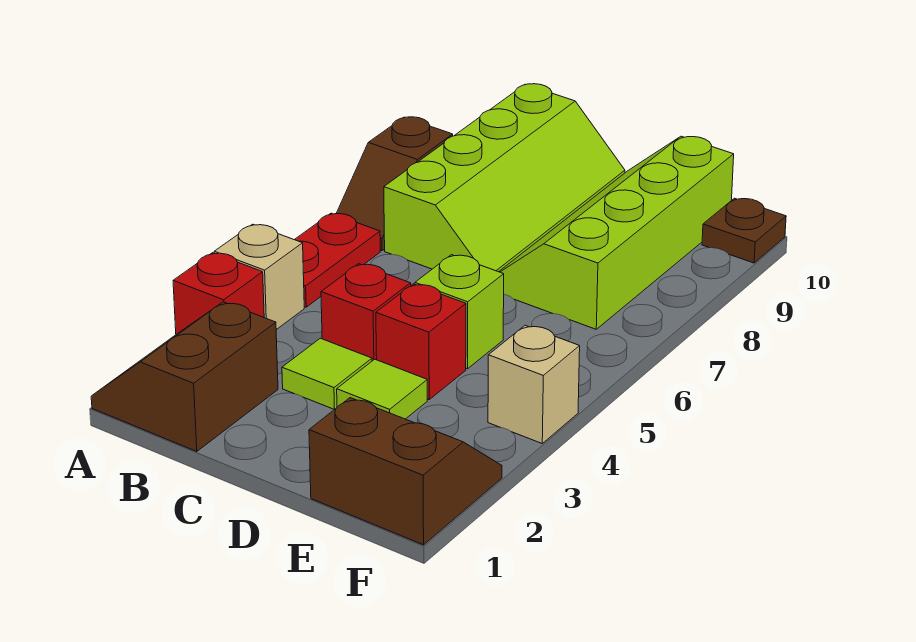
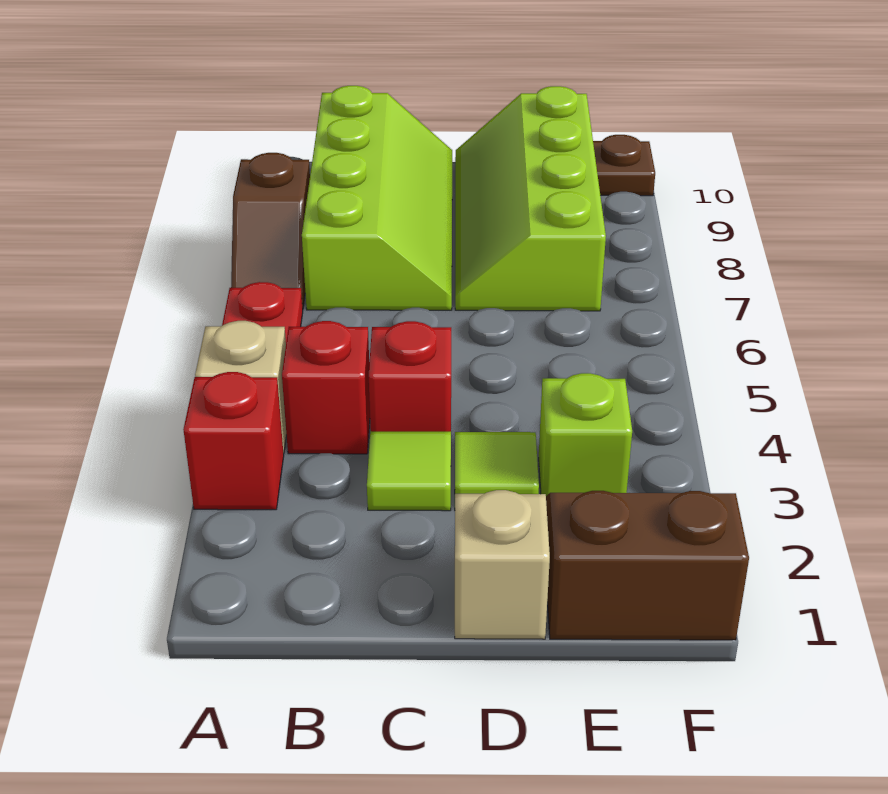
brown slope A1:B2 level 1 top B -> none
red brick D4 level 1 -> red brick B4 level 1
lime brick D5 level 1 -> lime brick E3 level 1
tan brick F4 level 1 -> tan brick D1 level 1

